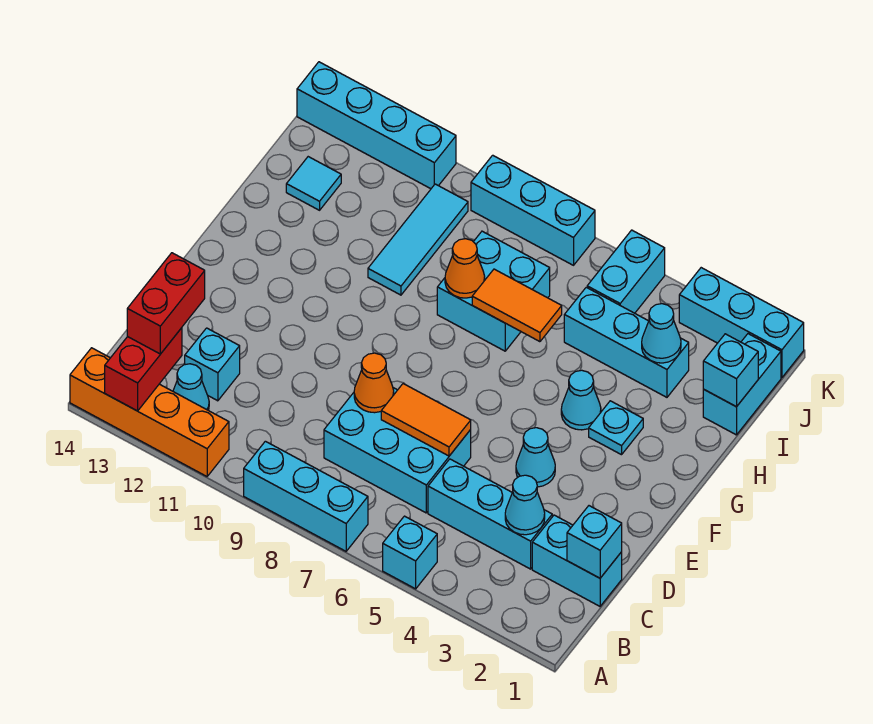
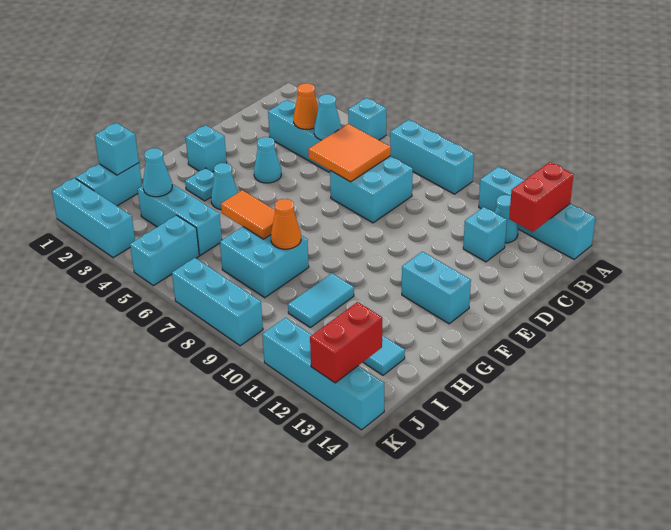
orange brick A11:A14 level 1 -> cyan brick A11:A14 level 1
red brick B13:C13 level 3 -> red brick J13:K13 level 2
cyan brick C1:C2 level 1 -> cyan brick F12:F13 level 1
cyan brick C1 level 2 -> cyan brick F2 level 1
cyan cone C3 level 2 -> cyan cone C5 level 2
cyan brick C6:D8 level 1 -> cyan brick C7:D8 level 1
orange tile D6:D7 level 2 -> orange tile C6:D7 level 2
orange cone D8 level 2 -> orange cone C4 level 2
cyan tile H10:J10 level 1 -> cyan tile H10:I10 level 1

